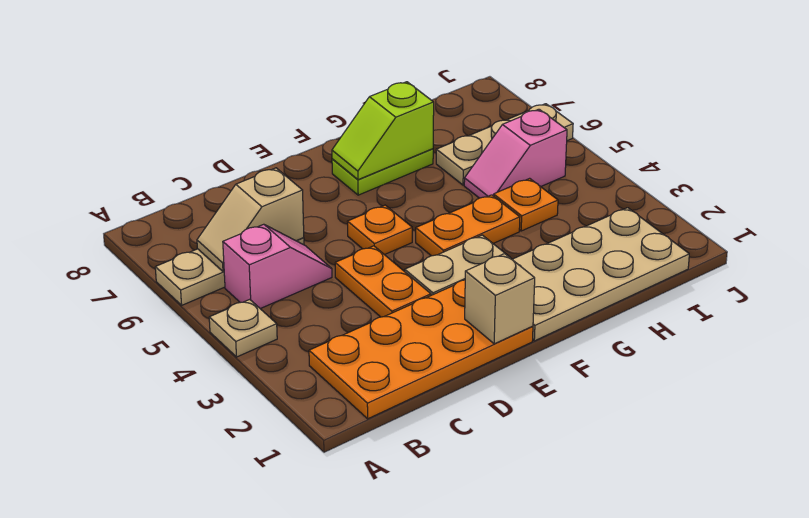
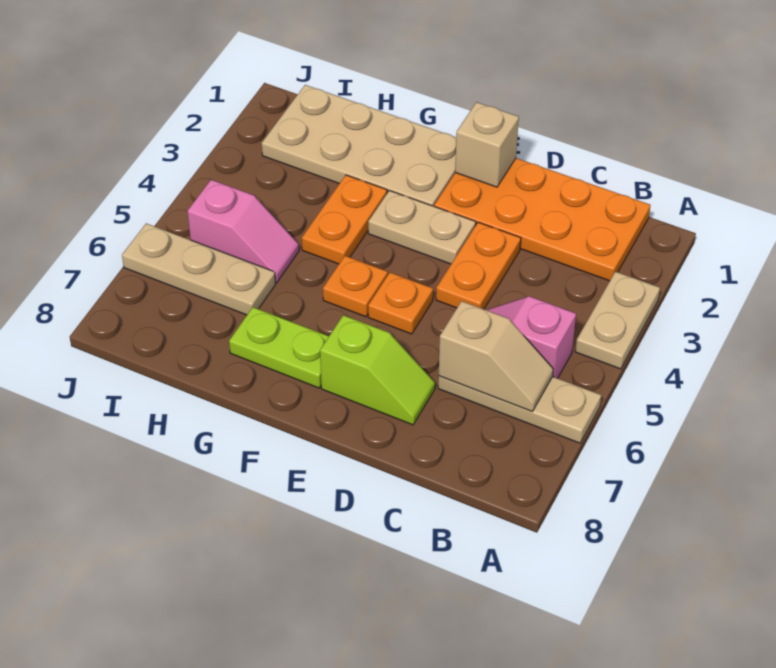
tan plate A4 level 1 -> tan plate A3:A4 level 1
orange plate F4:G4 level 1 -> orange plate G3:G4 level 1
lime slope F7:G7 level 2 top G -> lime slope D7:E7 level 1 top E
orange plate H4 level 1 -> orange plate F5 level 1

